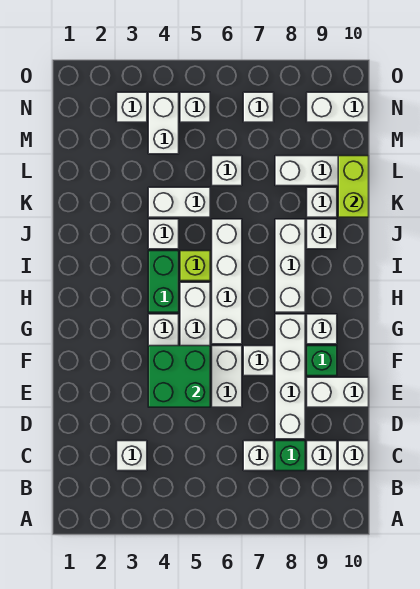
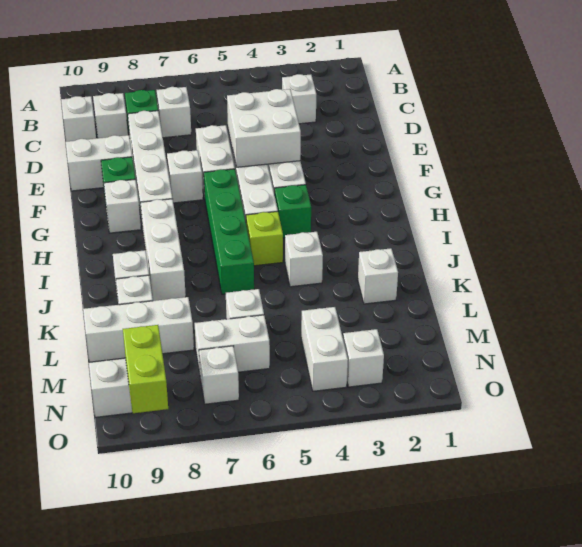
green brick E4:F5 level 2 -> white brick E4:F5 level 2
white brick G6:J6 level 1 -> green brick G6:J6 level 1
green brick H4:I4 level 1 -> green brick H4 level 1
white brick K4:K5 level 1 -> white brick M6:M7 level 1
lime brick K10:L10 level 2 -> lime brick N9:O9 level 2
white brick N5 level 1 -> white brick K2 level 1

